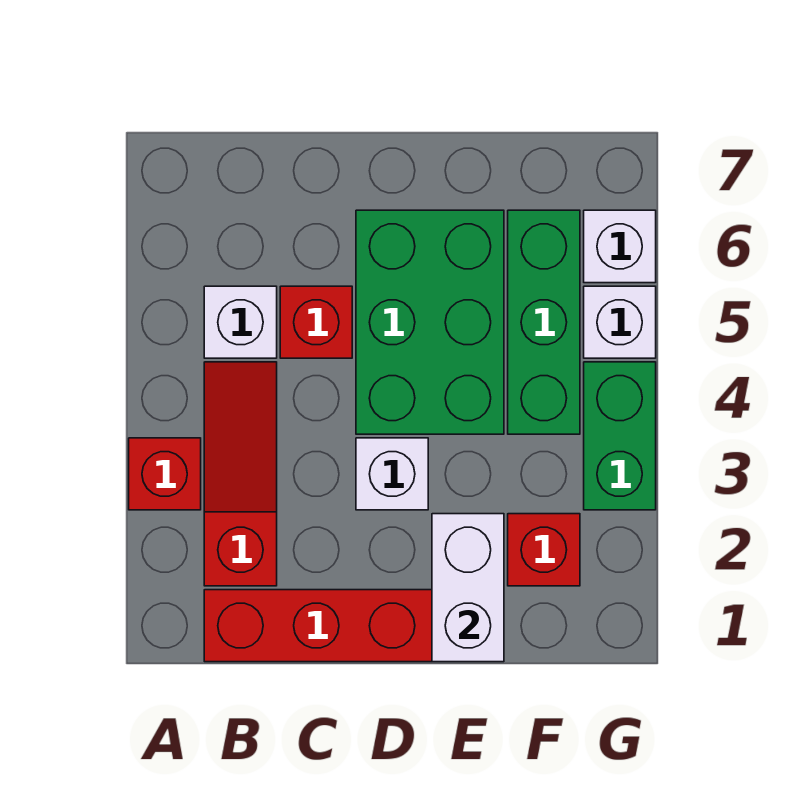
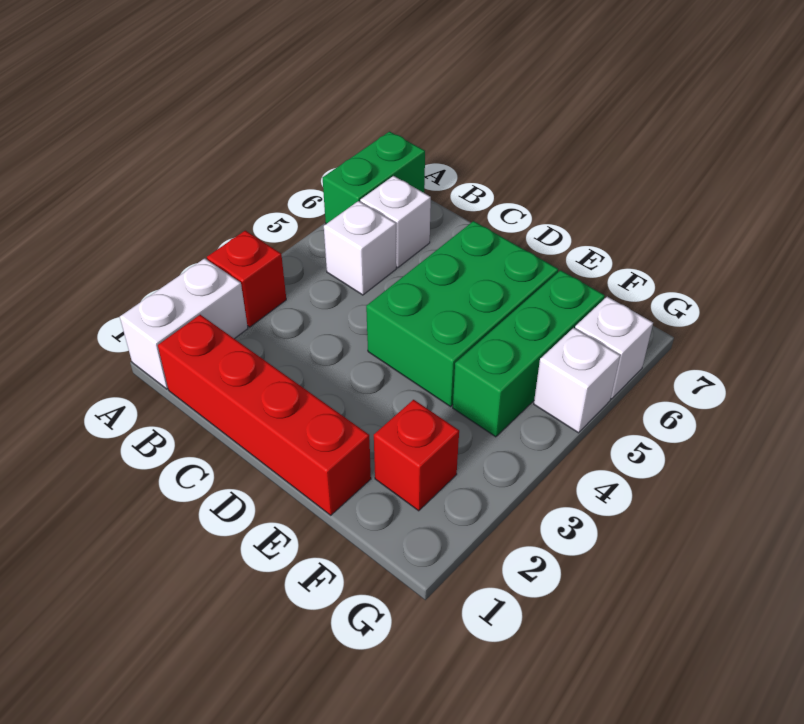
red slope B2:B4 level 1 top 2 -> none
red brick C5 level 1 -> none
white brick D3 level 1 -> white brick B6 level 1
white brick E1:E2 level 2 -> white brick A1:A2 level 1
green brick G3:G4 level 1 -> green brick A6:A7 level 1

